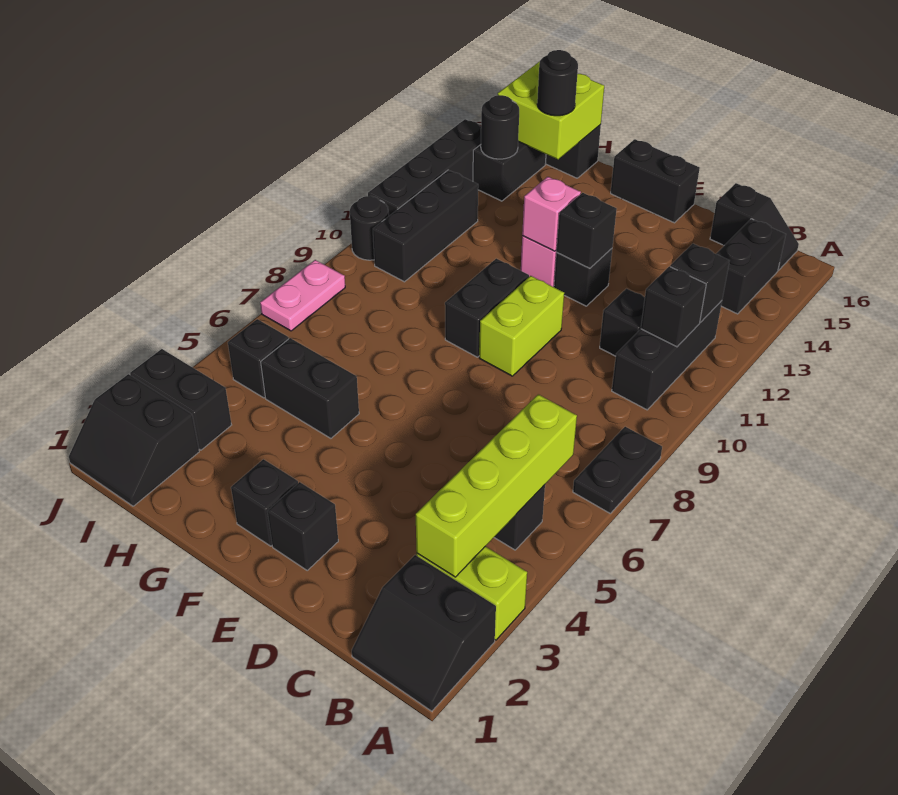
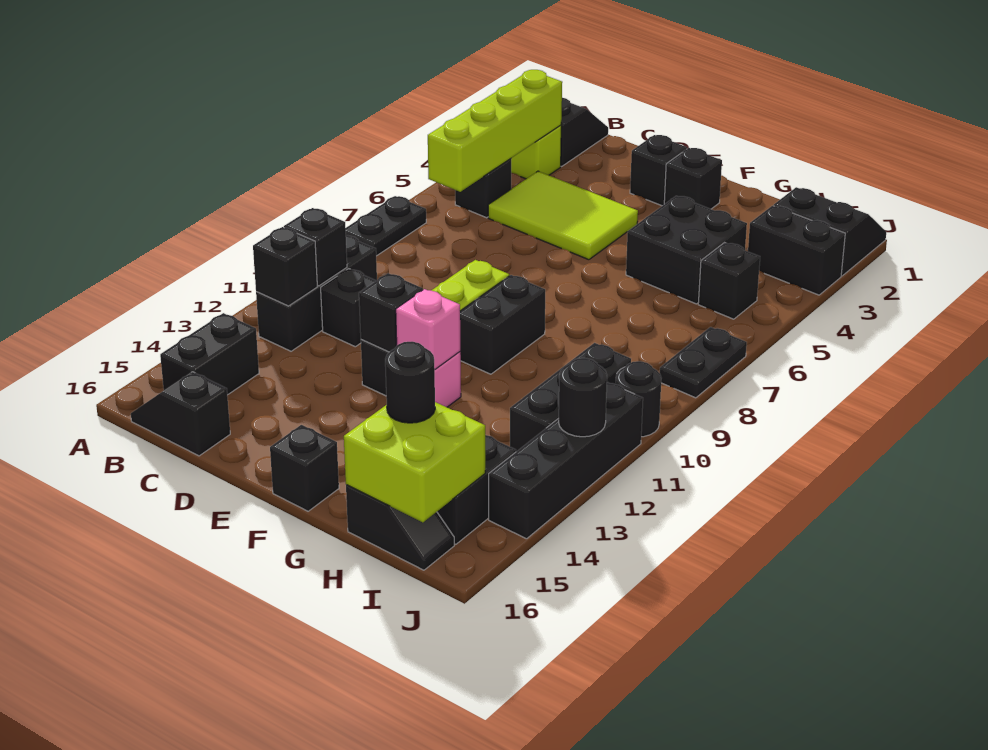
none -> lime tile C4:E5 level 1
black brick E16:F16 level 1 -> black brick F16 level 1
black brick G5:H5 level 1 -> black brick G4:H5 level 1
black round brick I14 level 2 -> black round brick J12 level 2
pink plate J7:J8 level 1 -> black plate J7:J8 level 1

